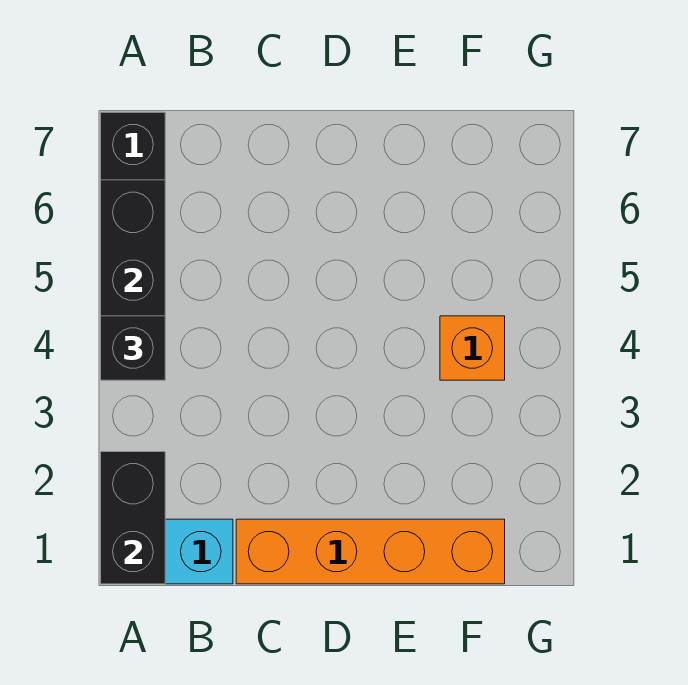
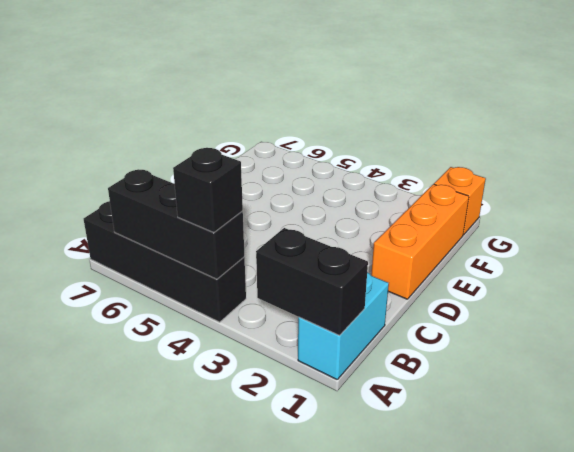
orange brick C1:F1 level 1 -> orange brick D1:F1 level 1
orange brick F4 level 1 -> orange brick G1 level 1

